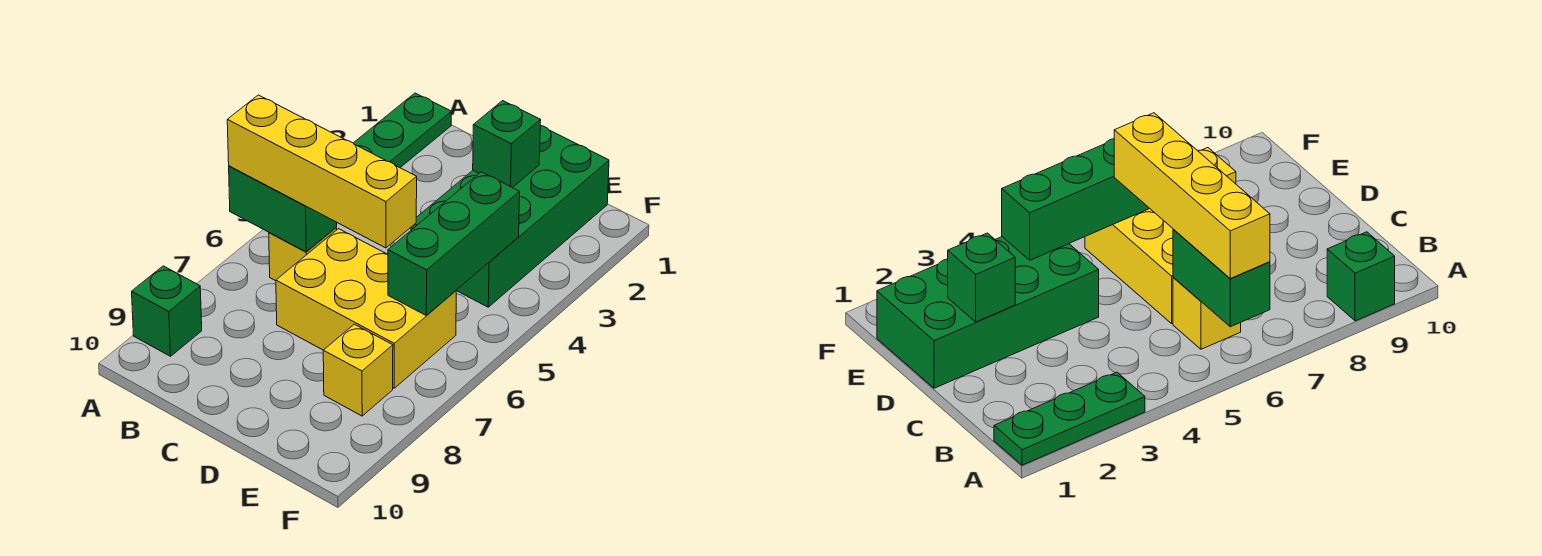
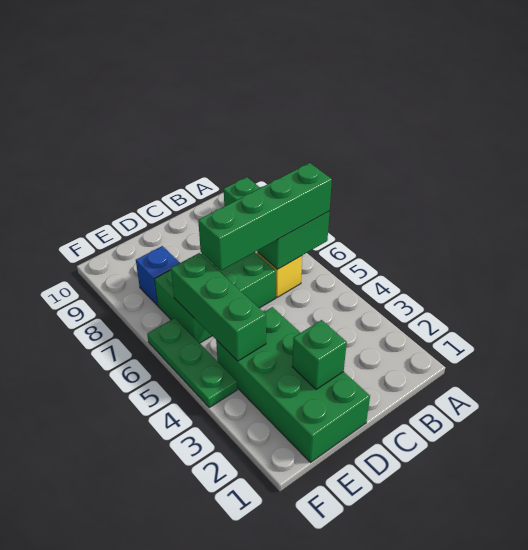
green plate A1:A3 level 1 -> green plate F4:F6 level 1
yellow brick A6:D6 level 3 -> green brick A6:D6 level 3
yellow brick C6:E7 level 1 -> green brick C6:E7 level 1
yellow brick E8 level 1 -> blue brick E8 level 1

